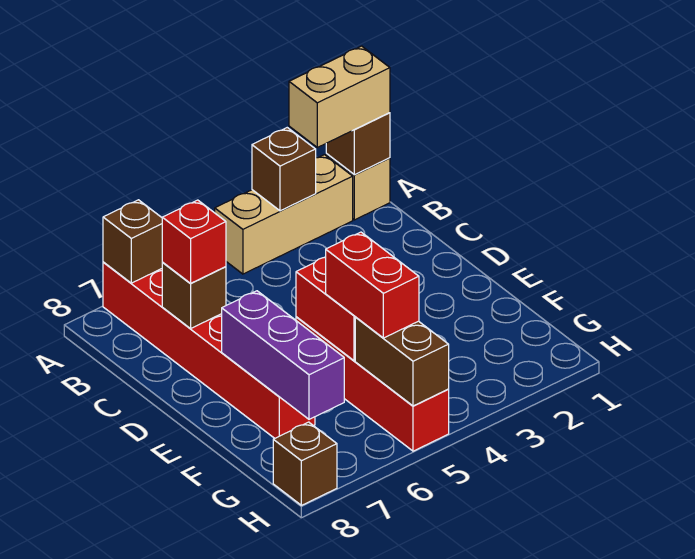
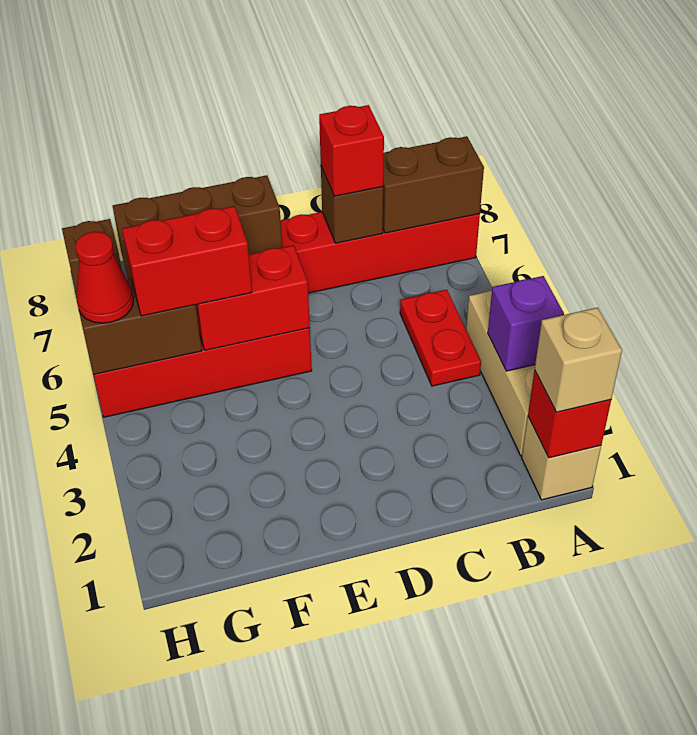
brown brick A1 level 2 -> red brick A1 level 2
tan brick A1:A2 level 3 -> tan brick A1 level 3
brown brick A3 level 2 -> purple brick A3 level 2
brown brick A7 level 2 -> brown brick A7:B7 level 2
none -> red plate B4:B5 level 1
purple brick E7:G7 level 2 -> brown brick E7:G7 level 2
none -> red cone H5 level 3

